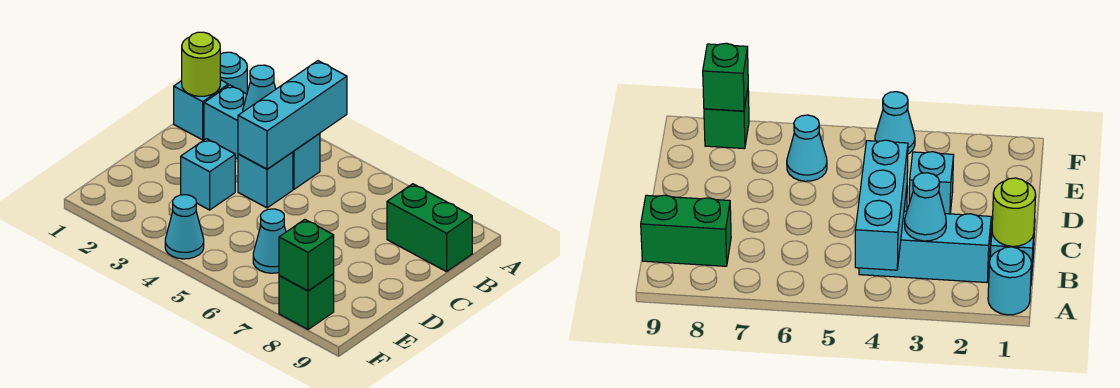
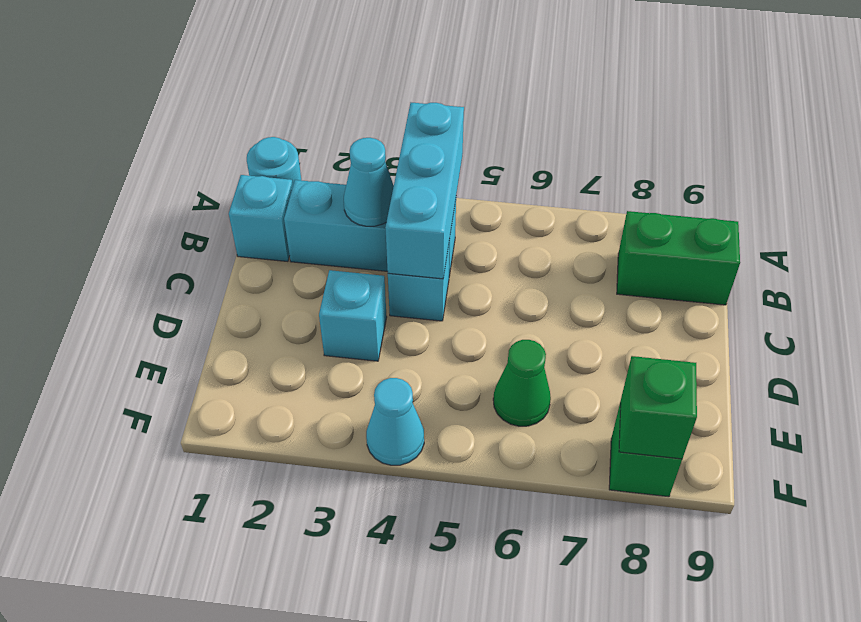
lime round brick B1 level 2 -> none
cyan cone E6 level 1 -> green cone E6 level 1

